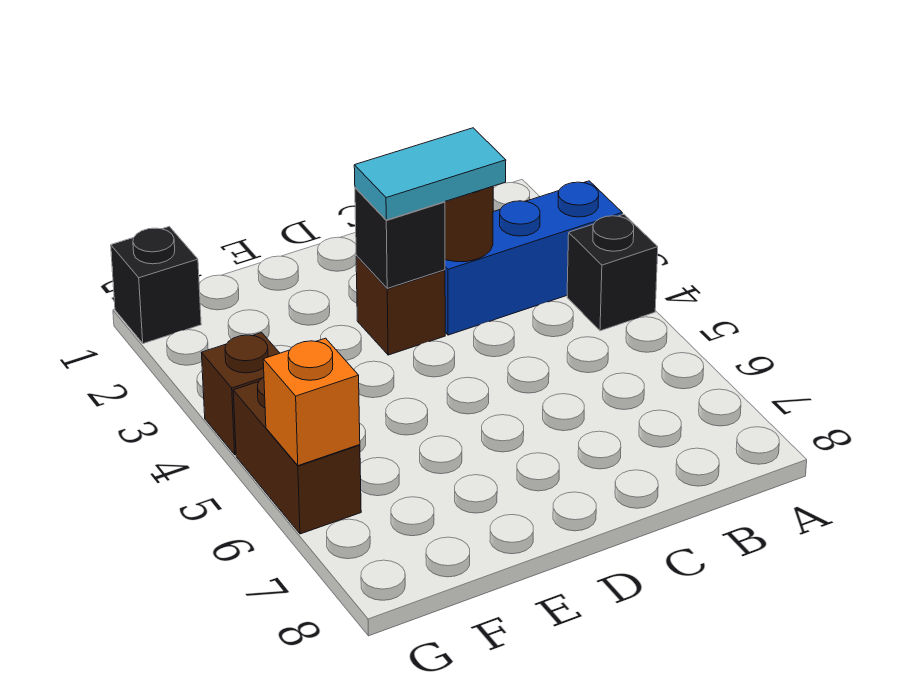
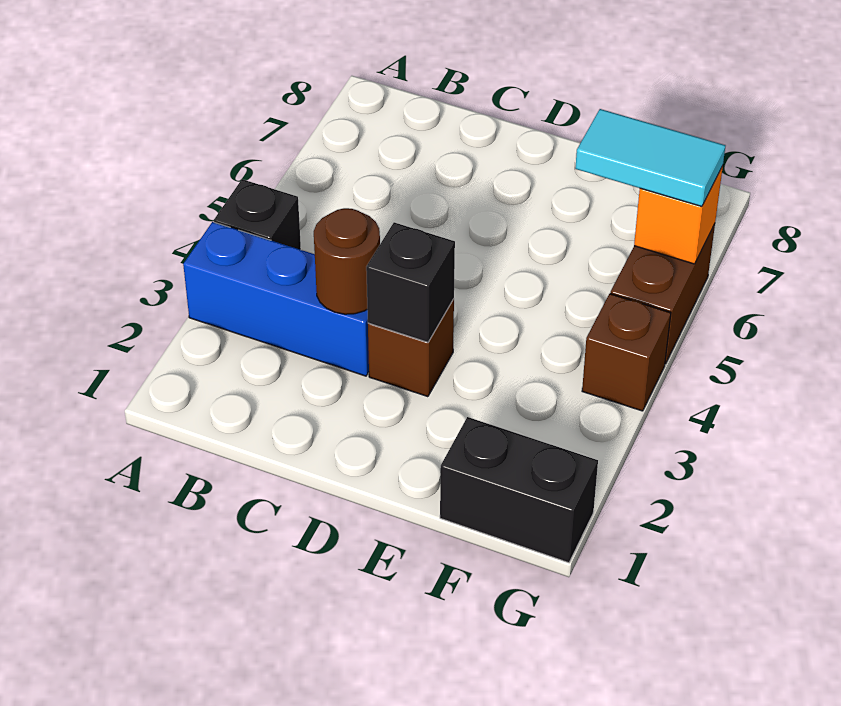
cyan tile C3:D3 level 3 -> cyan tile F6:G6 level 3
black brick G1 level 1 -> black brick F1:G1 level 1

